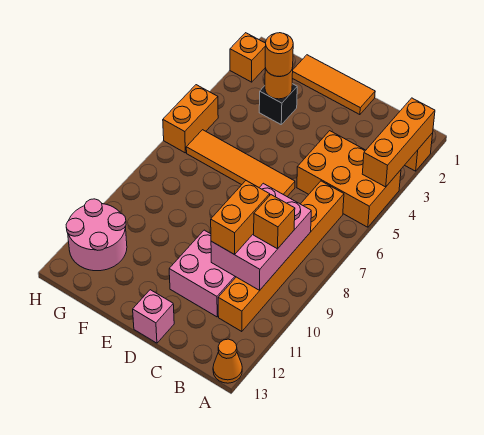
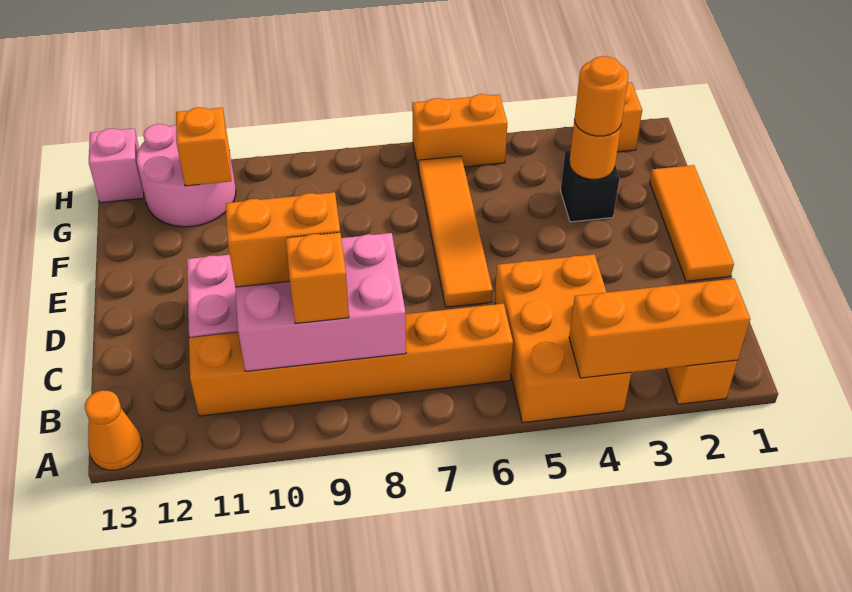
pink brick D13 level 1 -> pink brick H13 level 1
none -> orange brick G11 level 2

